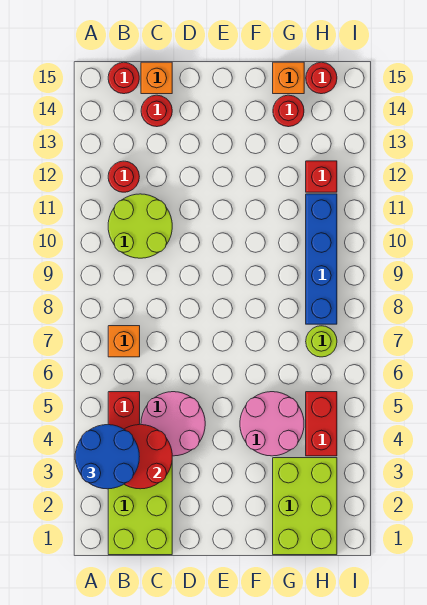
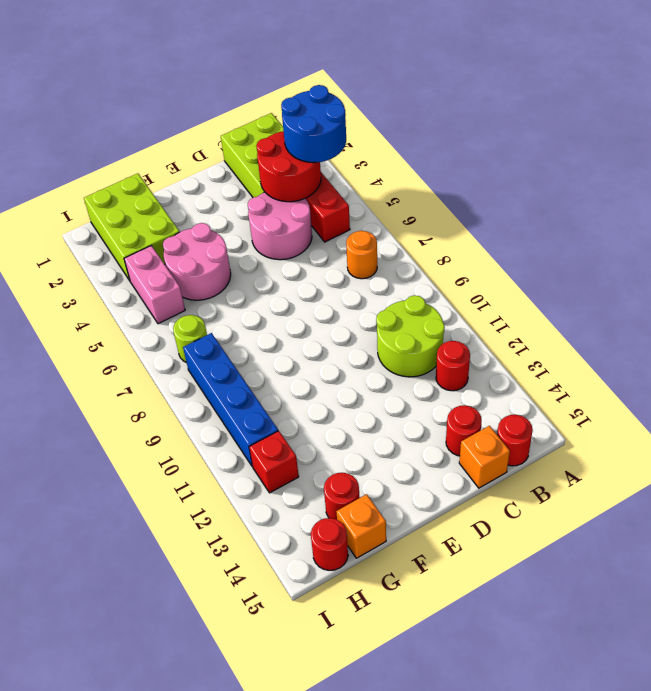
orange brick B7 level 1 -> orange round brick B7 level 1
red brick H4:H5 level 1 -> pink brick H4:H5 level 1

